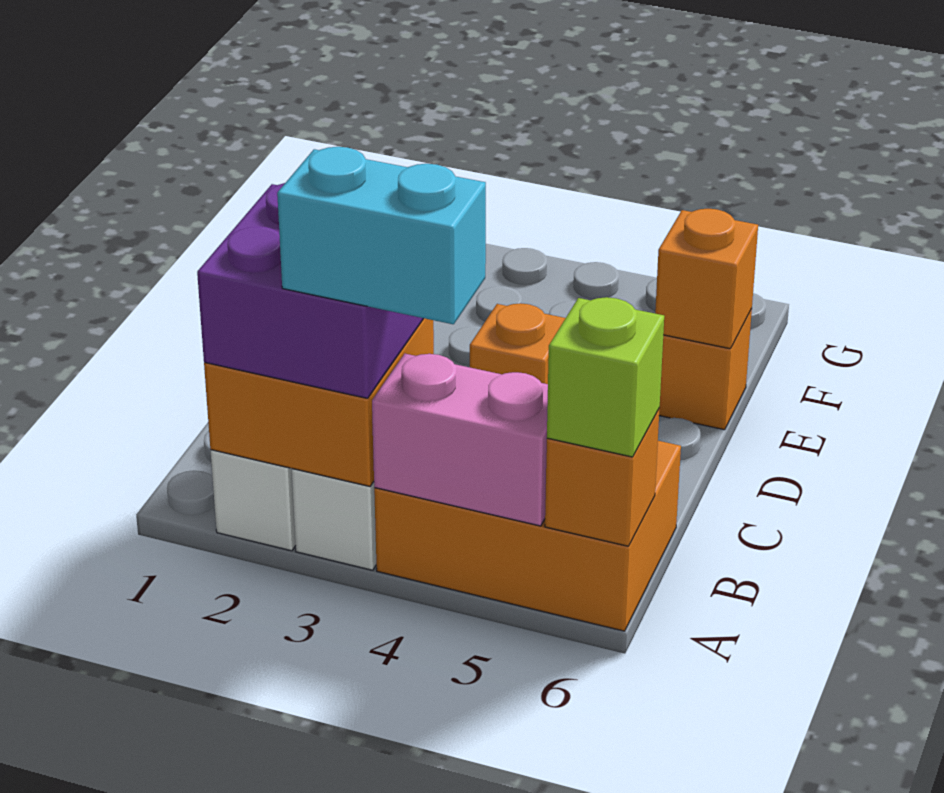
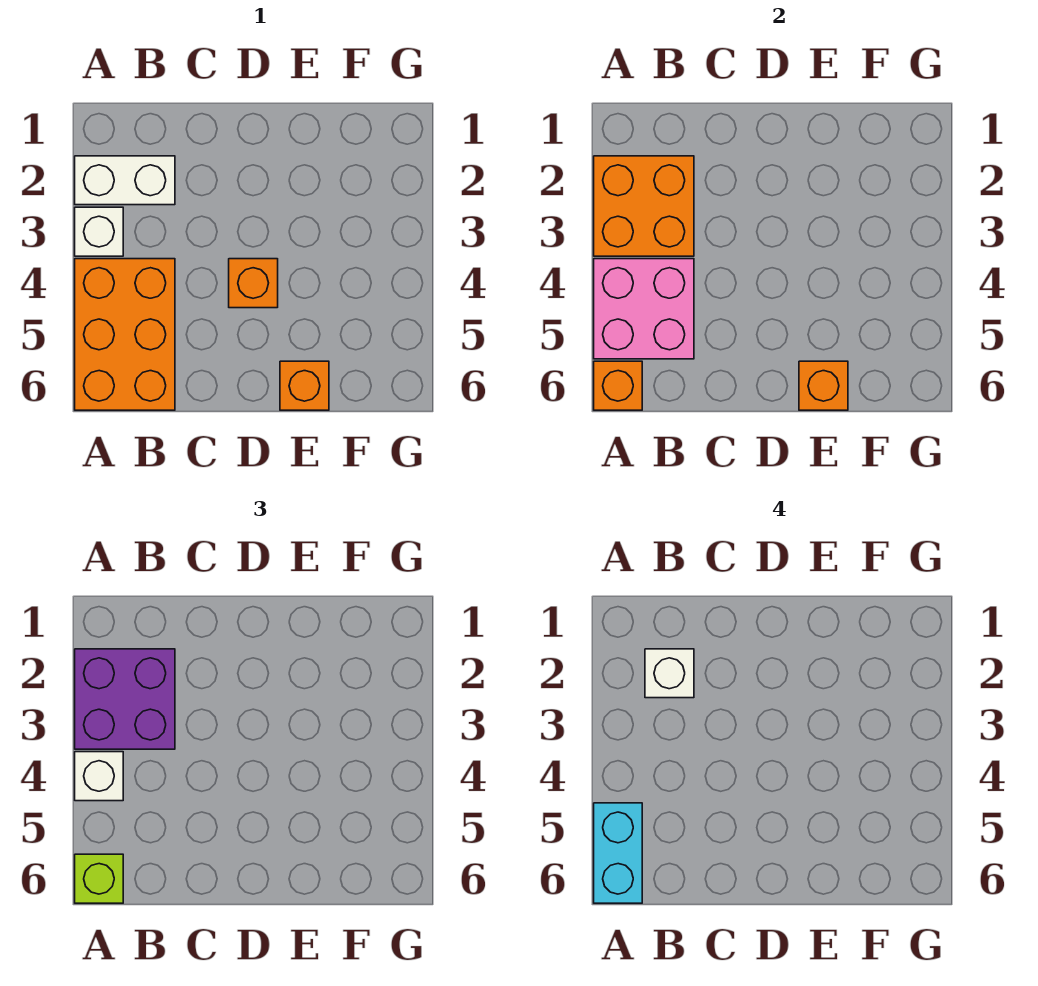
cyan brick A3:A4 level 4 -> cyan brick A5:A6 level 4
pink brick A4:A5 level 2 -> pink brick A4:B5 level 2
none -> white brick A4 level 3
none -> white brick B2 level 4

